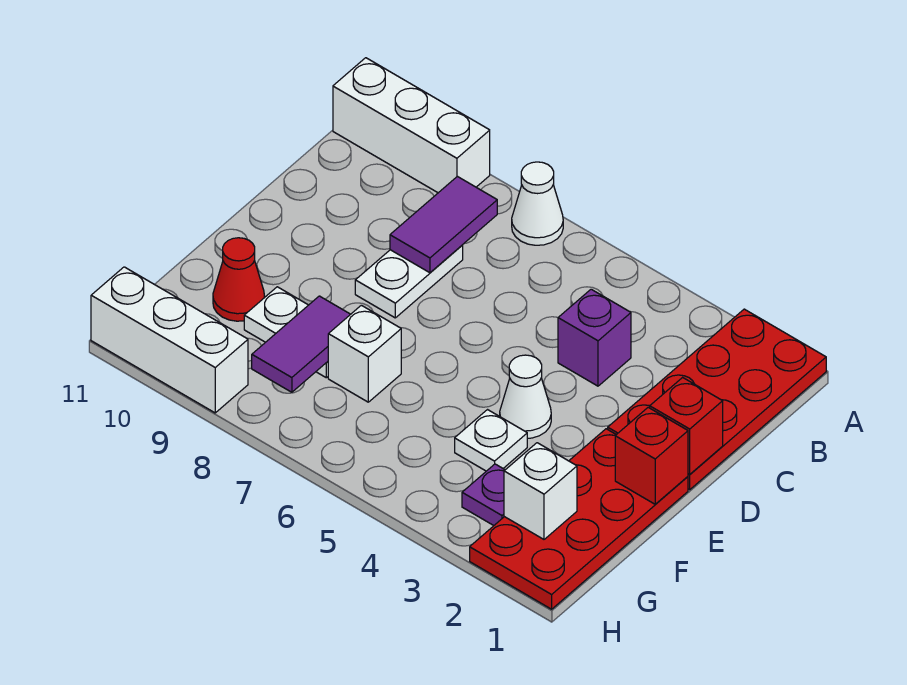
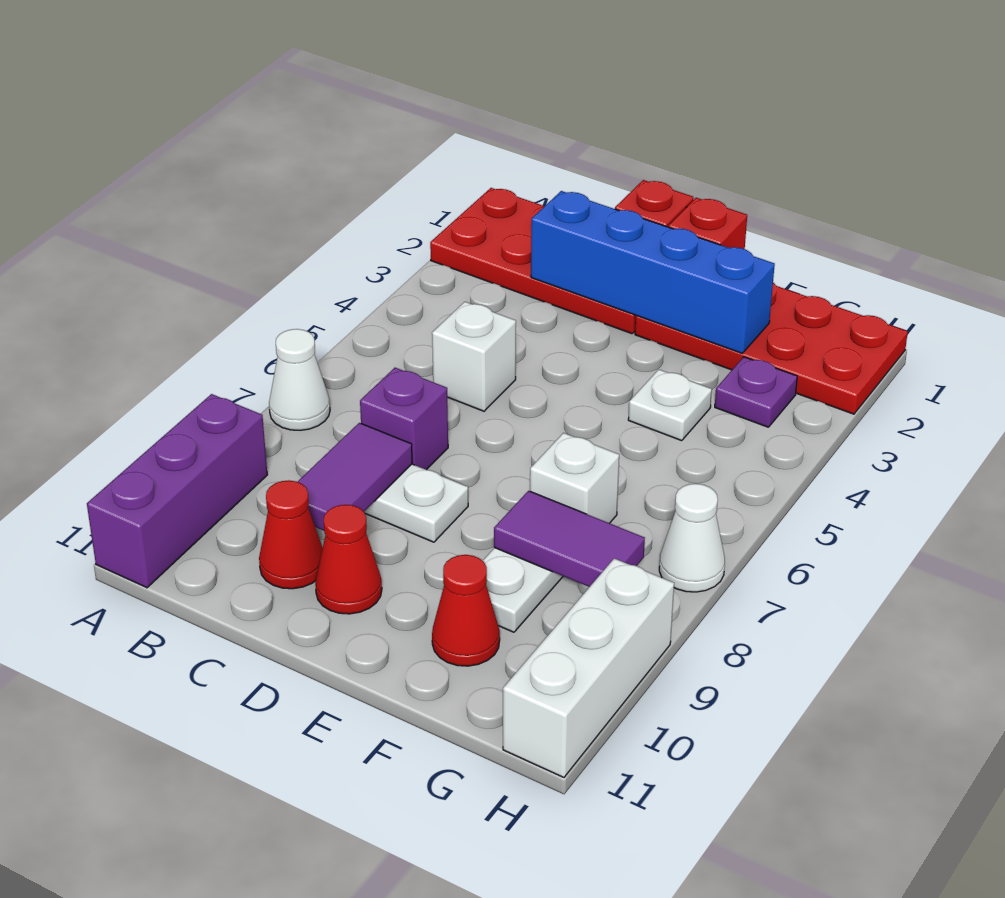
white brick A9:A11 level 1 -> purple brick A9:A11 level 1
purple tile B8:C8 level 2 -> purple tile C8:C9 level 2
none -> blue brick C2:F2 level 2
purple brick C4 level 1 -> purple brick C7 level 1
none -> red cone C10 level 1
none -> red cone D10 level 1
white cone E4 level 1 -> white cone H7 level 1
white brick G2 level 2 -> white brick C5 level 1

